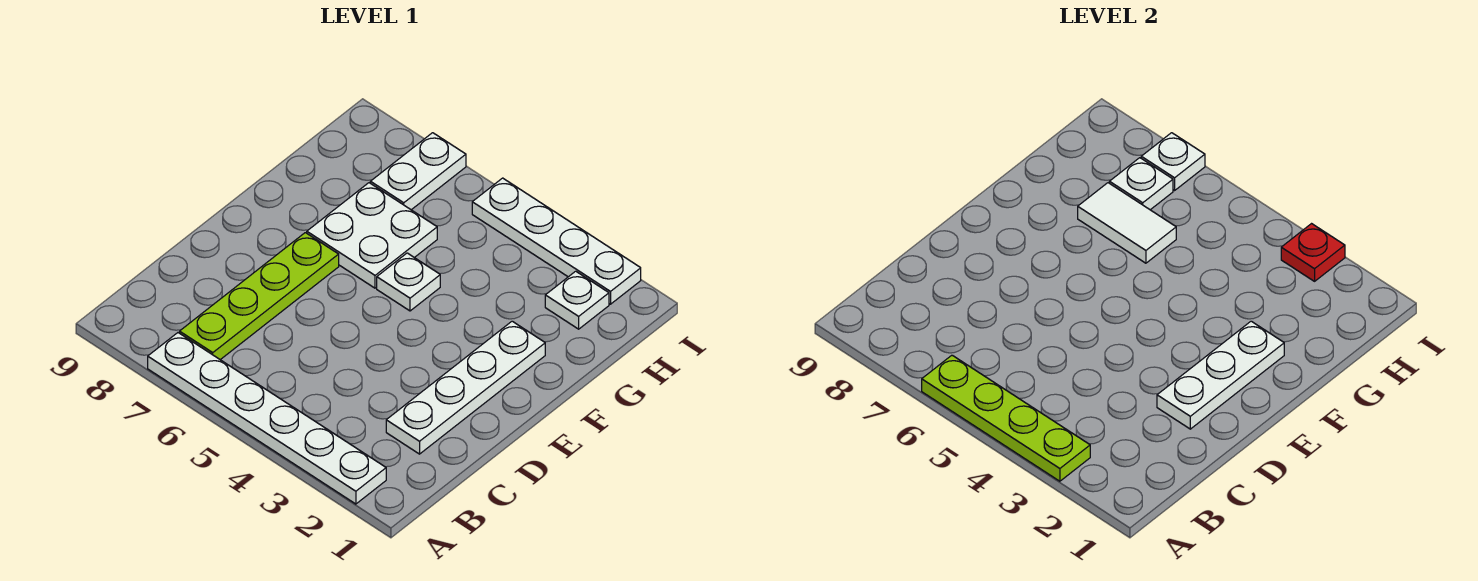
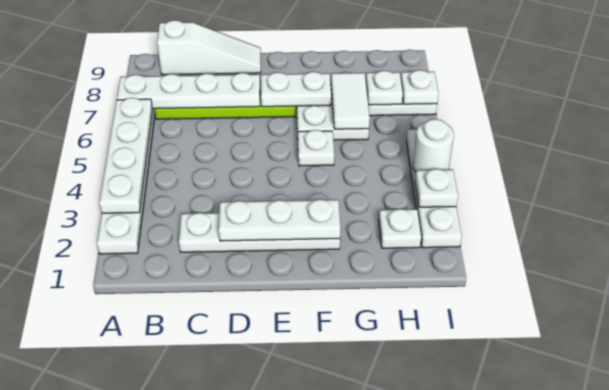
lime plate A3:A6 level 2 -> white plate A3:A6 level 2
none -> white plate A7:D7 level 2
none -> white slope B9:D9 level 1 top B
none -> white plate E7:F7 level 2
red plate I3 level 2 -> white plate I3 level 2
none -> white round brick I4 level 2

